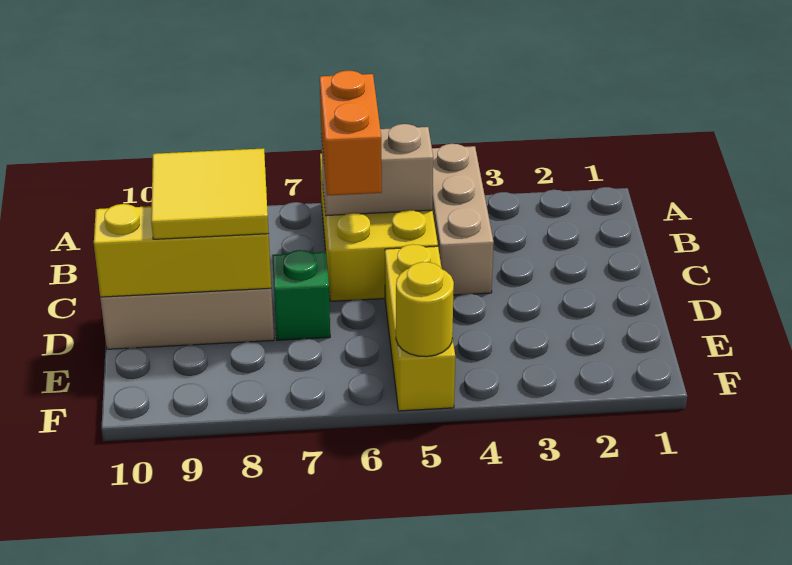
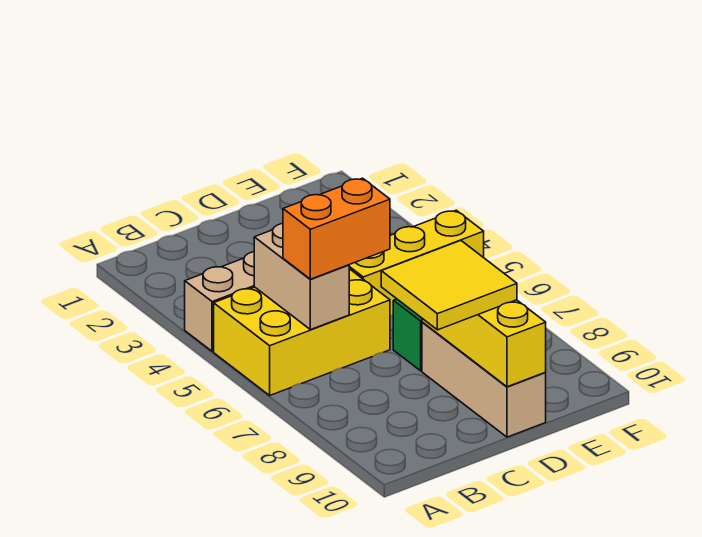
yellow round brick F5 level 2 -> none

